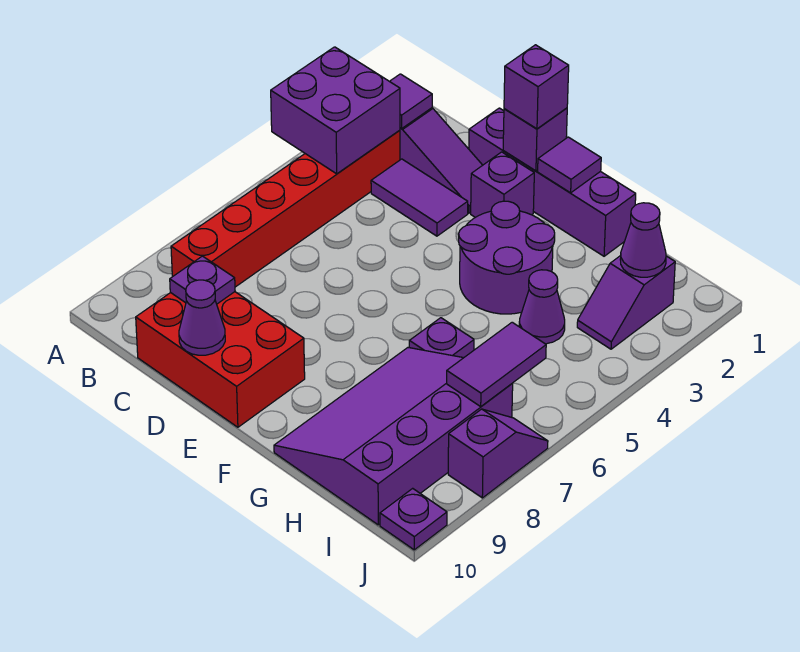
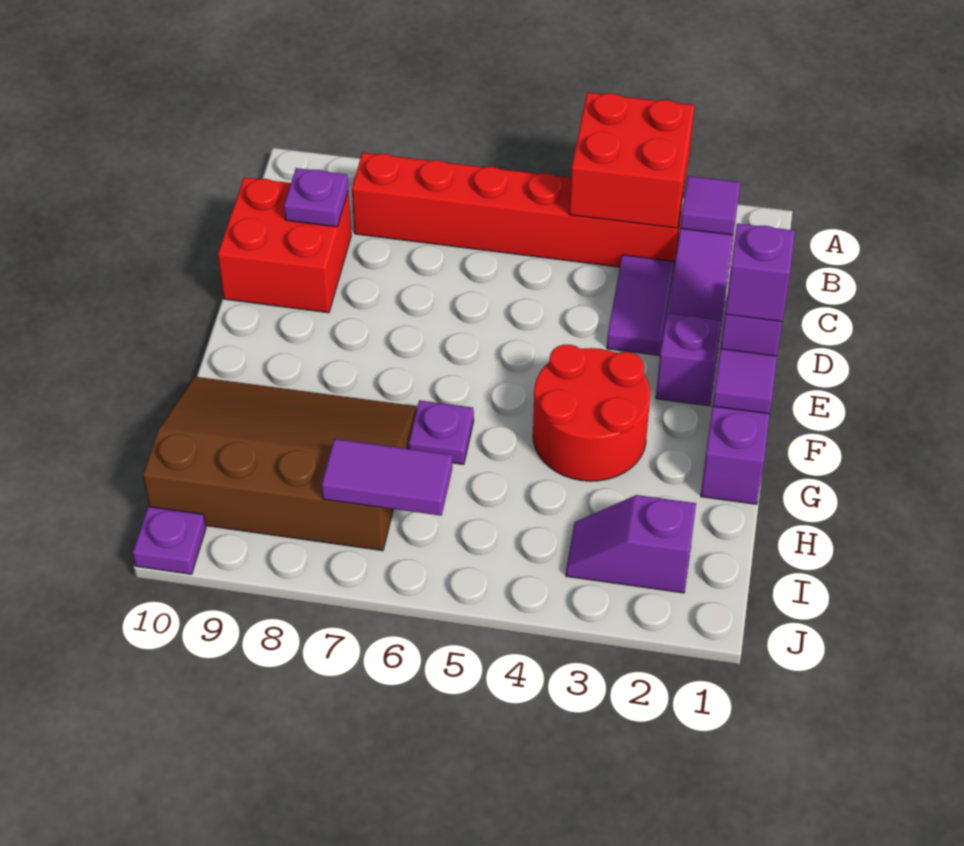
purple brick A3:B4 level 2 -> red brick A3:B4 level 2
red brick C9:E10 level 1 -> red brick C9:D10 level 1
purple cone D10 level 2 -> none
purple round brick F3:G4 level 1 -> red round brick F3:G4 level 1
purple slope G7:I10 level 1 top I -> brown slope G7:I10 level 1 top I
purple cone H4 level 1 -> none
purple cone I2 level 2 -> none
purple slope J7:J8 level 1 top 8 -> none

